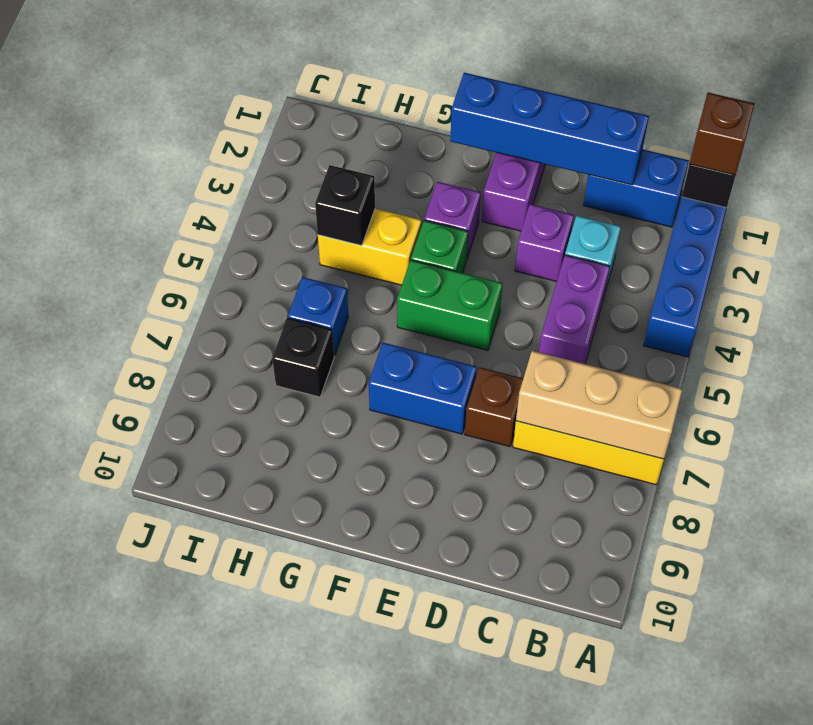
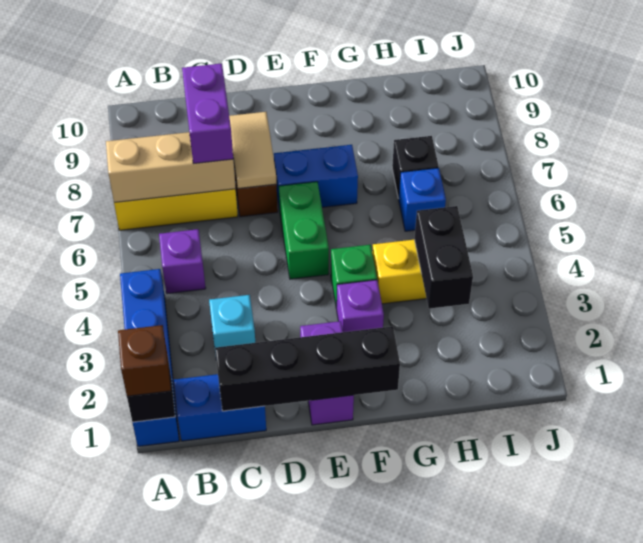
blue brick C1:F1 level 2 -> black brick C1:F1 level 2
purple brick C4:C5 level 1 -> purple brick C7:C8 level 3
purple brick D3 level 1 -> purple brick B5 level 1
none -> tan tile D7:D8 level 2
green brick E5:F5 level 1 -> green brick E5:E6 level 1
black brick H4 level 2 -> black brick H3:H4 level 2

